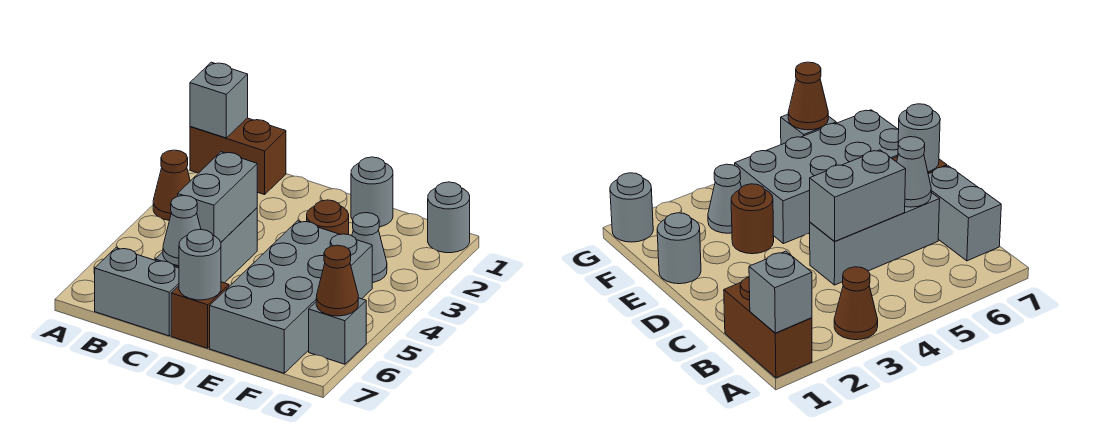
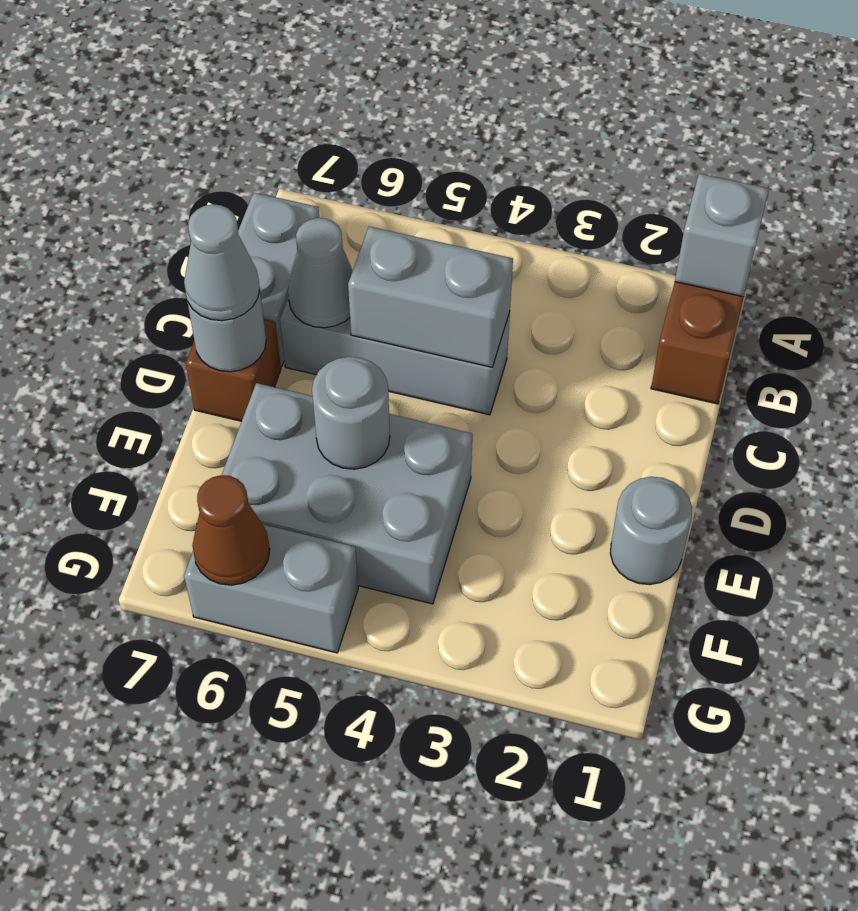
brown cone A3 level 1 -> none
brown round brick E3 level 1 -> none
grey brick E4:F7 level 1 -> grey brick E4:F6 level 1
grey cone F3 level 1 -> grey cone D7 level 3
grey round brick G1 level 1 -> grey round brick E5 level 2
grey brick G6 level 1 -> grey brick G5:G6 level 1

